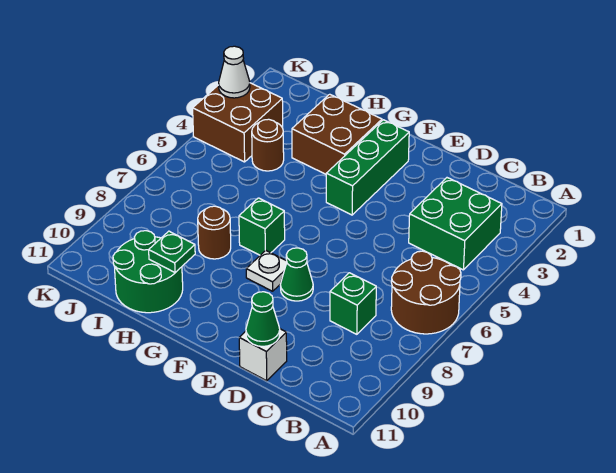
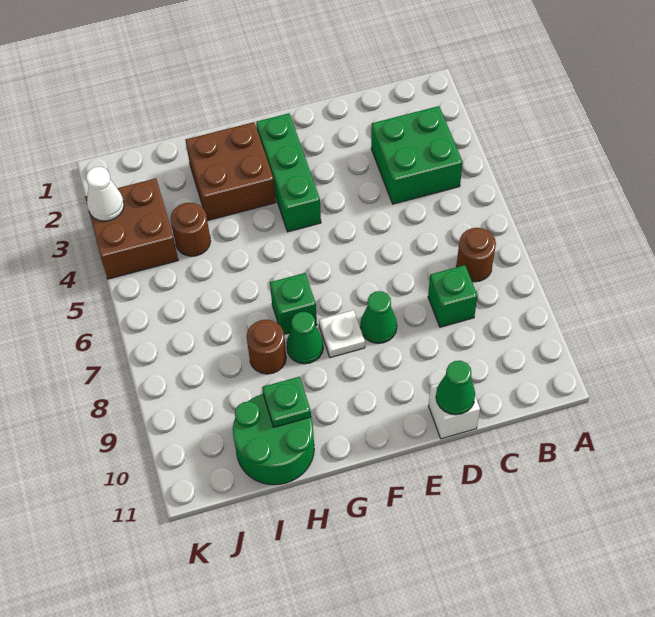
brown round brick A6:B7 level 1 -> brown round brick B7 level 1
none -> green cone G8 level 1

